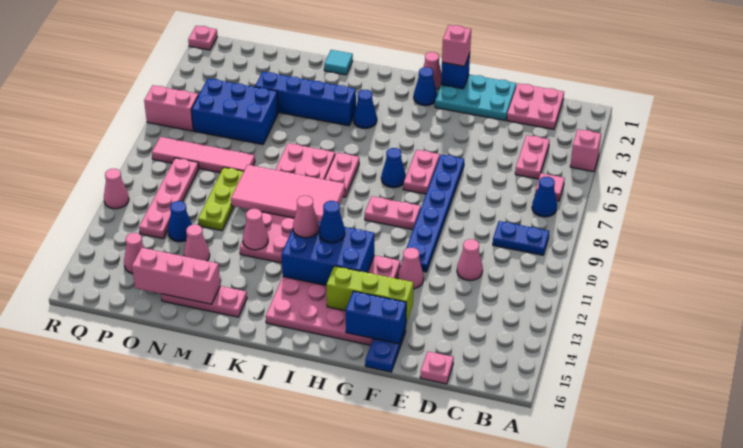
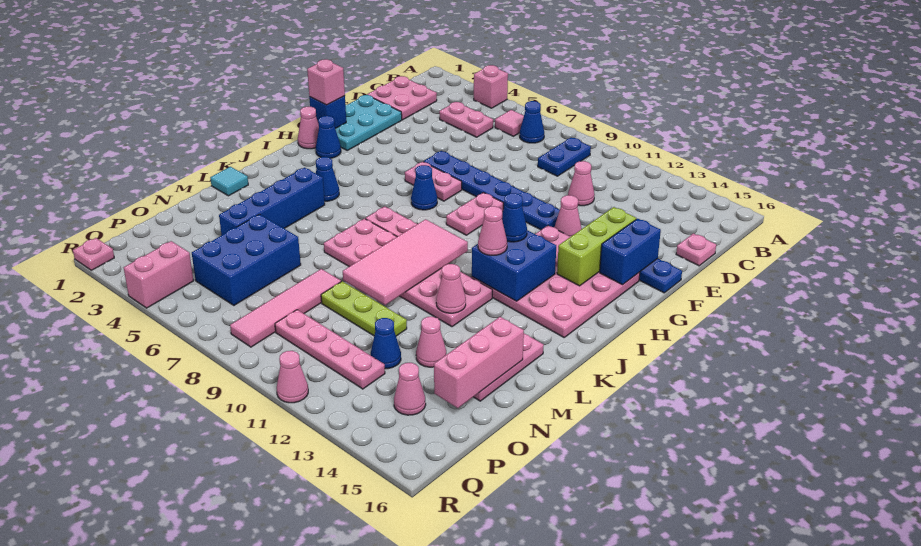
blue brick H12:J13 level 2 -> blue brick I12:J13 level 2
pink brick Q6:R6 level 1 -> pink brick Q4:R4 level 1

